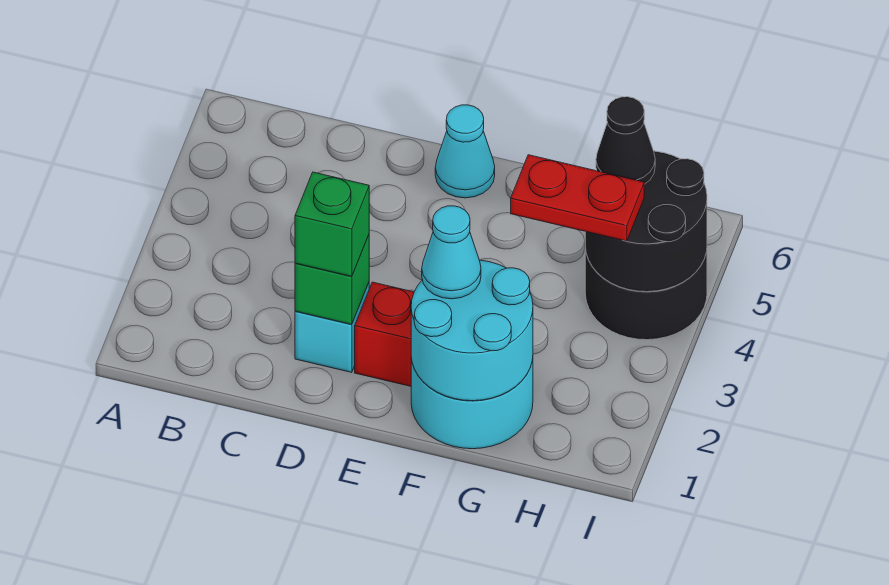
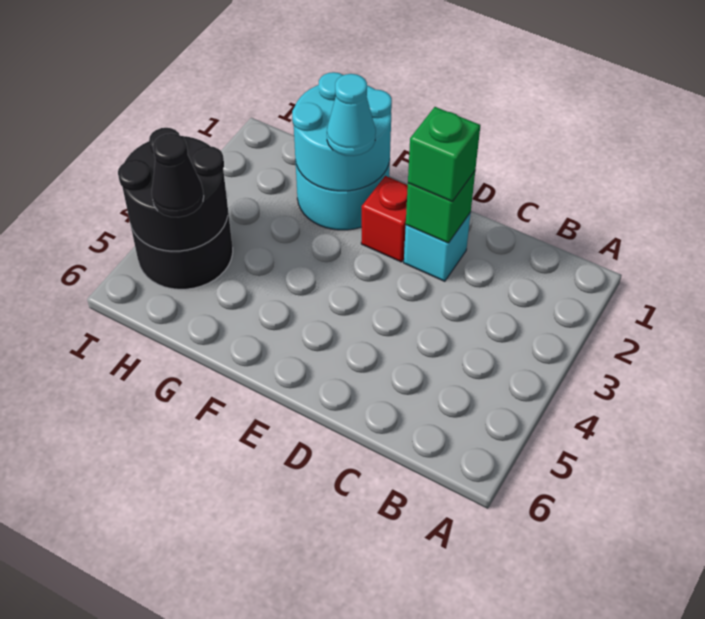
cyan cone E6 level 1 -> none
red plate G4:H4 level 3 -> none

